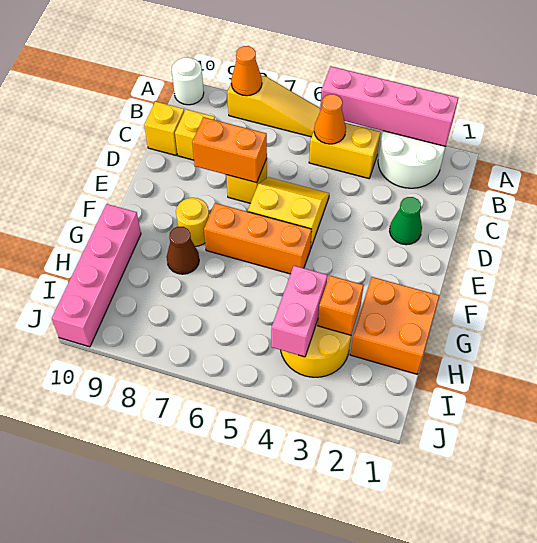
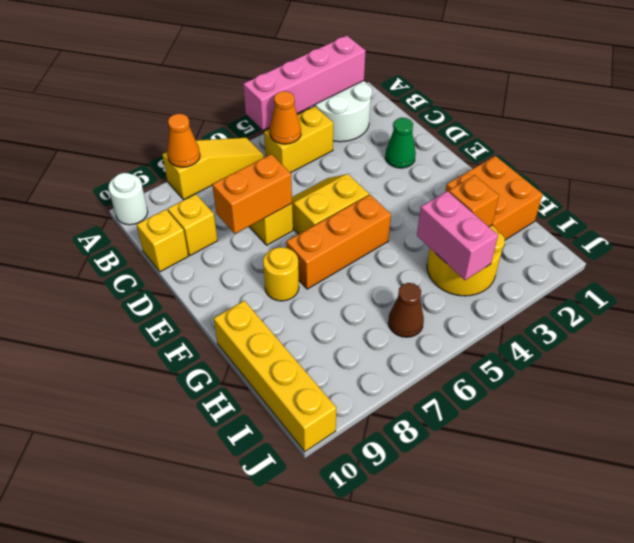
brown cone G8 level 1 -> brown cone I6 level 1
pink brick G10:J10 level 1 -> yellow brick G10:J10 level 1

